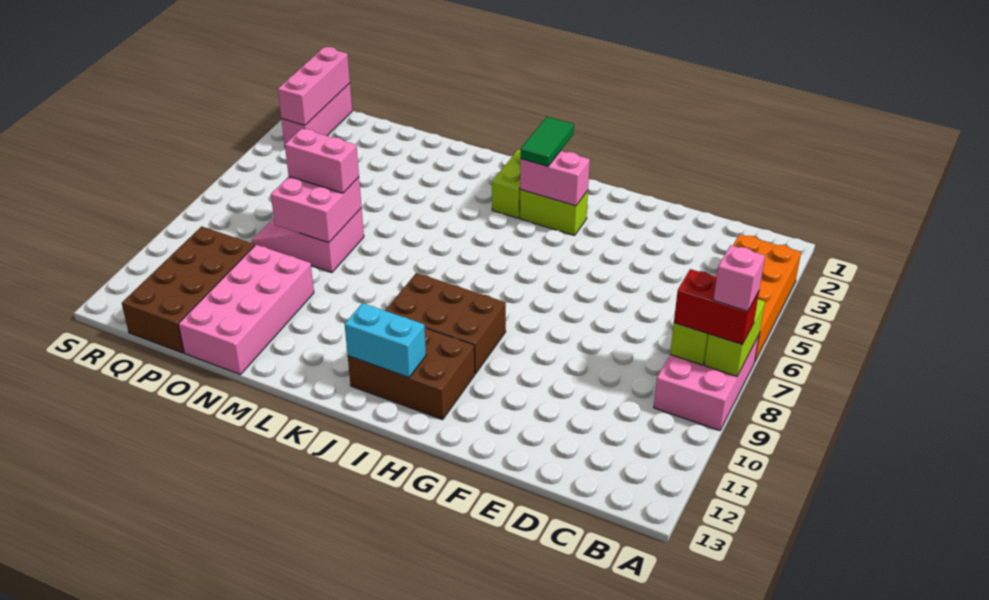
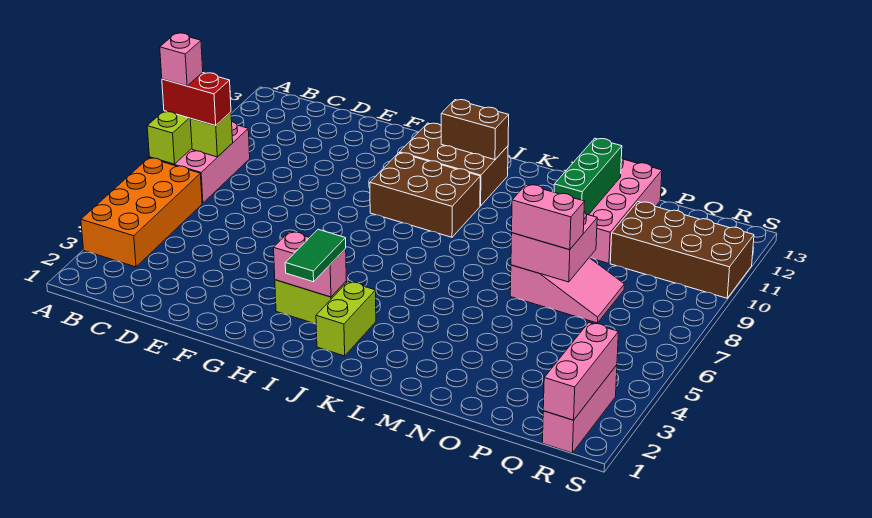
cyan brick I12:J12 level 2 -> brown brick I12:J12 level 2
none -> green brick N10:N12 level 2
brown brick P10:Q13 level 1 -> brown brick P10:S11 level 1

